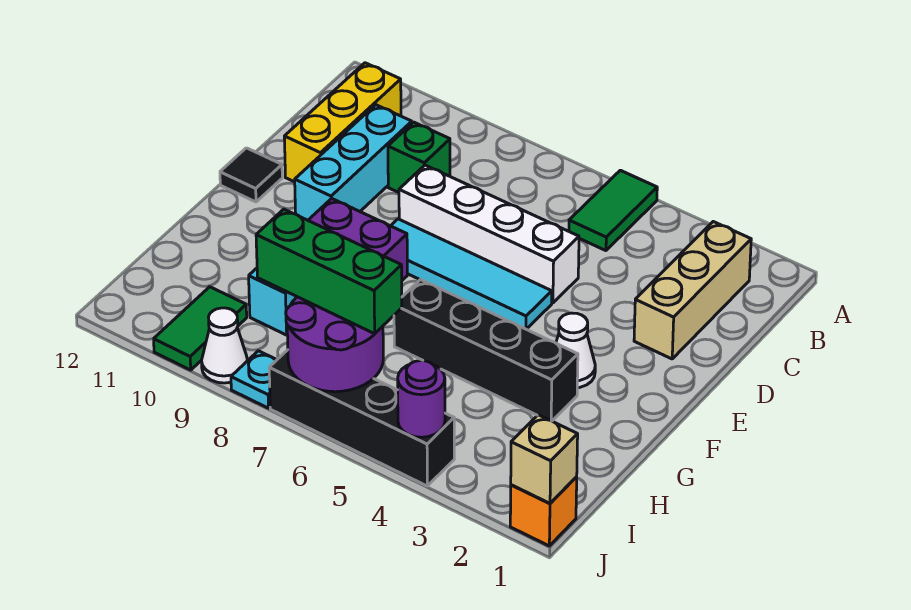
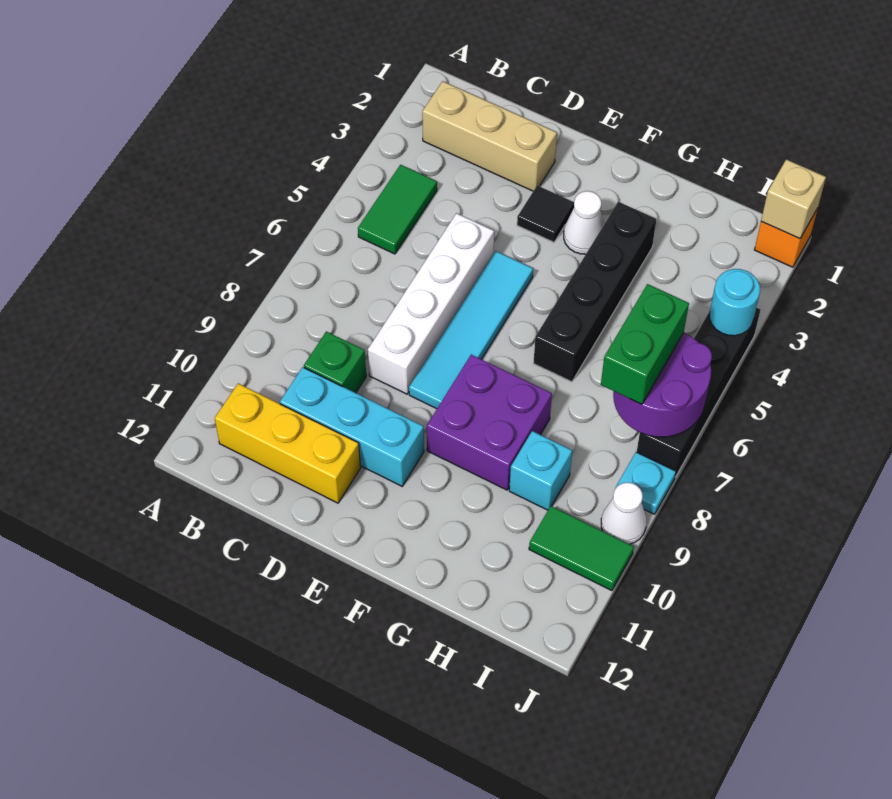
green tile A5:B5 level 1 -> green tile B4:B5 level 1
black tile E12 level 1 -> black tile E3 level 1
green brick I6:I8 level 3 -> green brick I6:I7 level 3
purple round brick J4 level 2 -> cyan round brick J4 level 2

